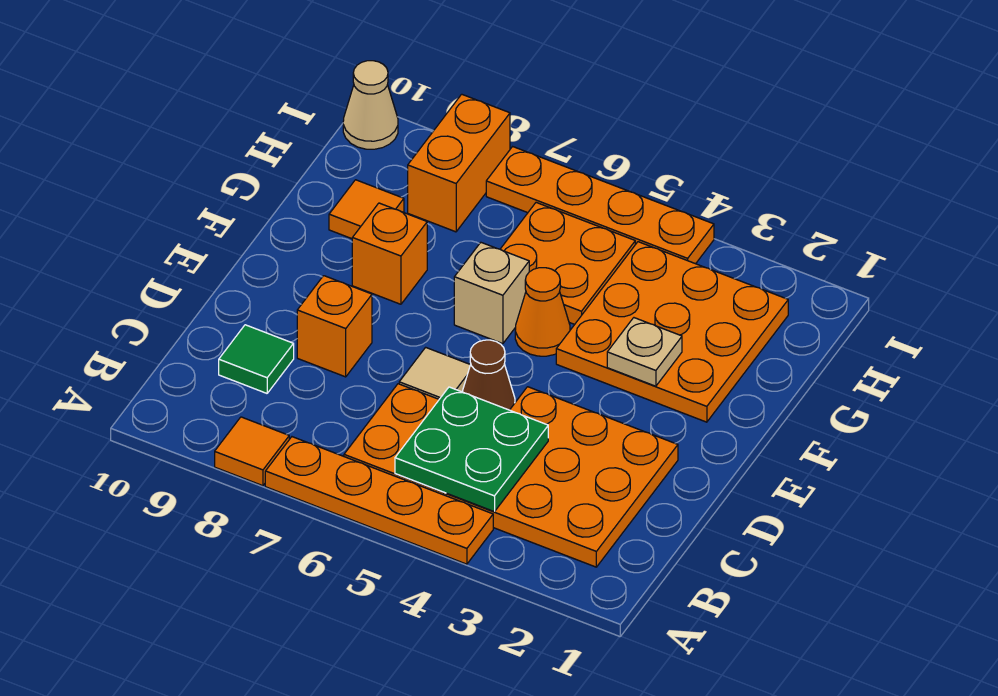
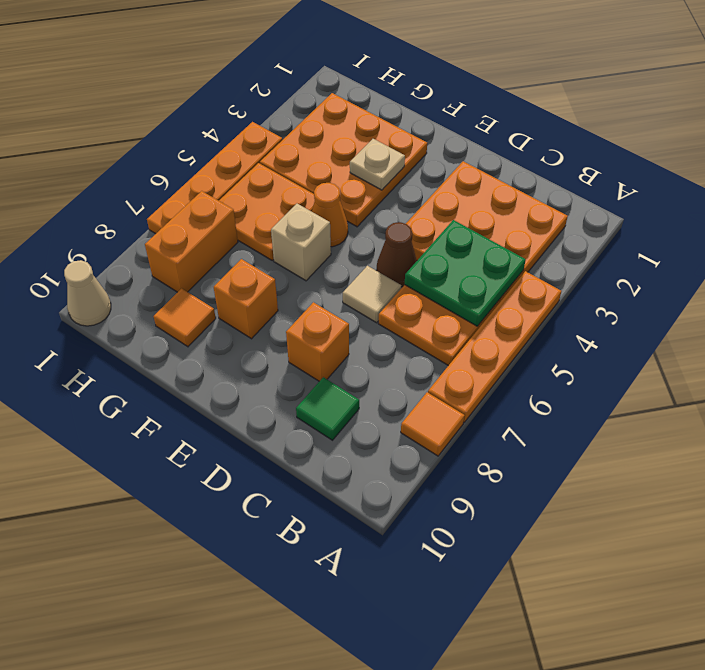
orange brick H8:I8 level 1 -> orange brick H7:H8 level 1

